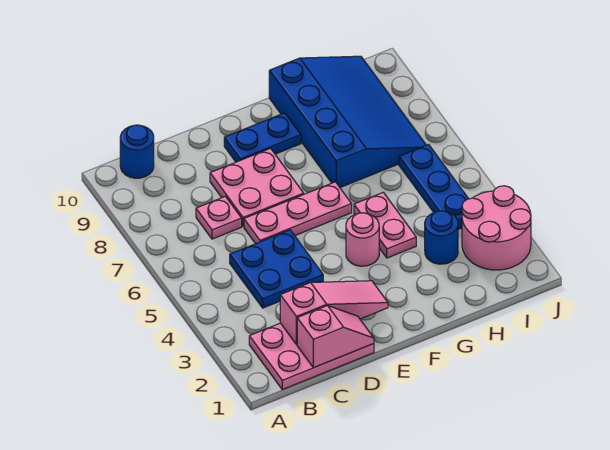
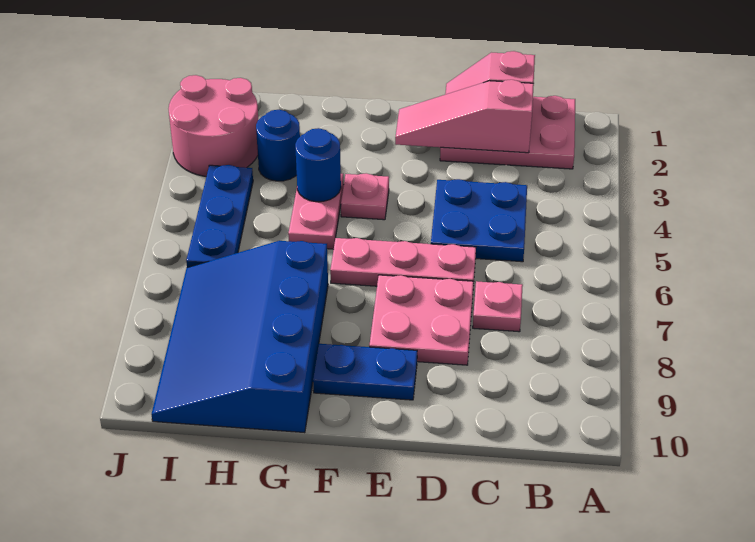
blue round brick B10 level 1 -> blue round brick G4 level 2
pink round brick F4 level 1 -> pink plate F4 level 1

